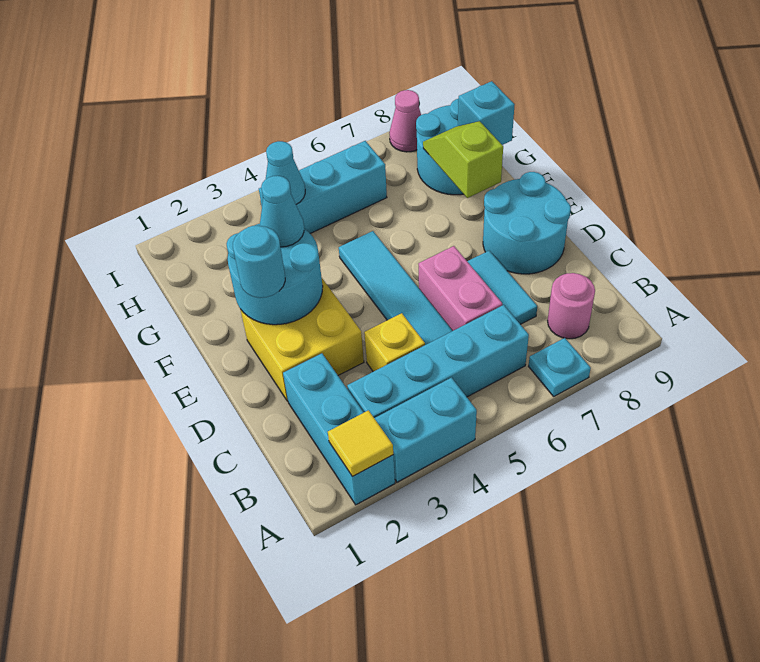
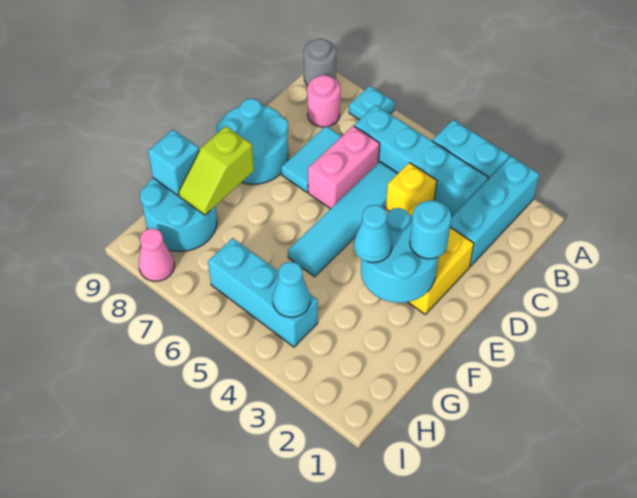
yellow tile A2 level 2 -> none
none -> grey round brick A9 level 1

